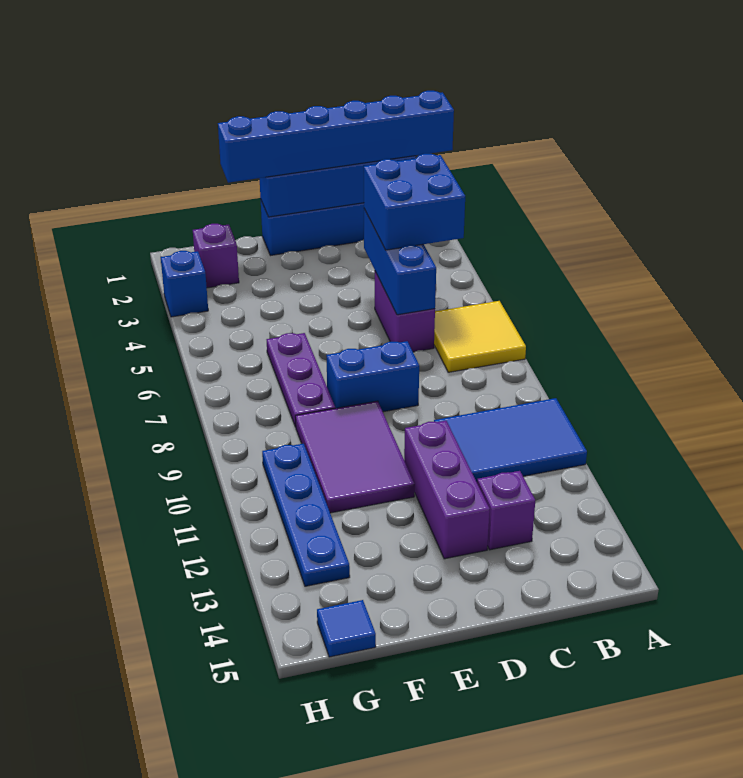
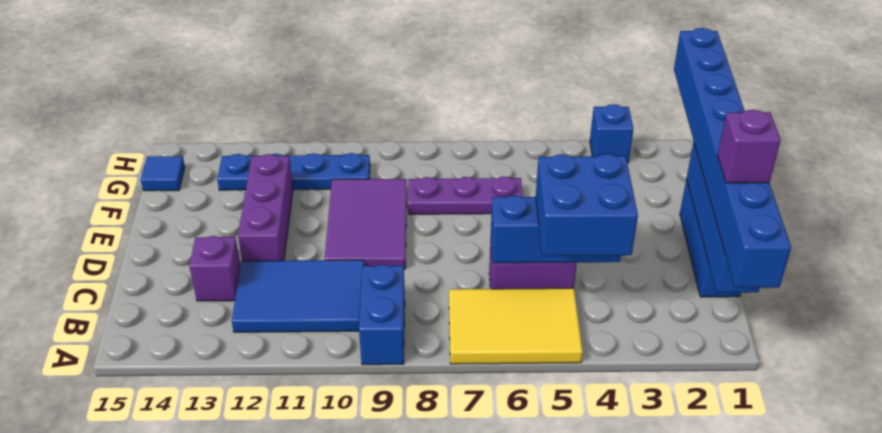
blue brick A1:F1 level 3 -> blue brick A1:H1 level 3
yellow tile A6:B7 level 1 -> yellow tile A5:B7 level 1
blue tile A10:C11 level 1 -> blue tile B10:C12 level 1
blue brick D8:E8 level 1 -> blue brick A9:B9 level 1
purple brick D11:D13 level 1 -> purple brick D12:F12 level 1
purple tile E9:F11 level 1 -> purple tile D9:F10 level 1
purple brick G2 level 1 -> purple brick C1 level 4

